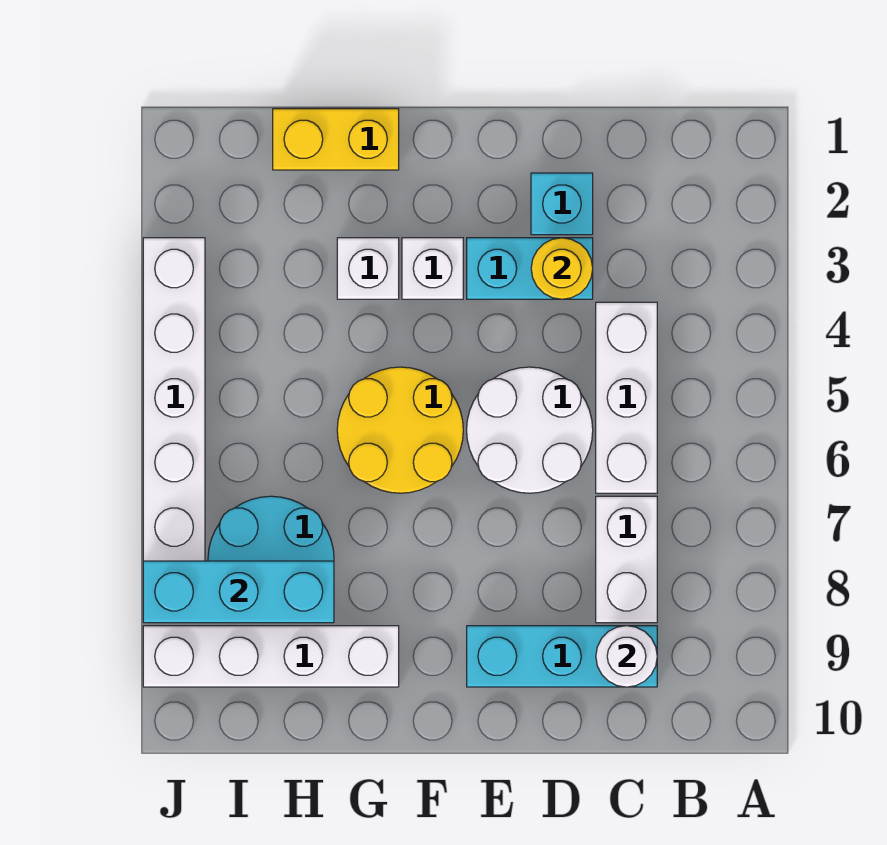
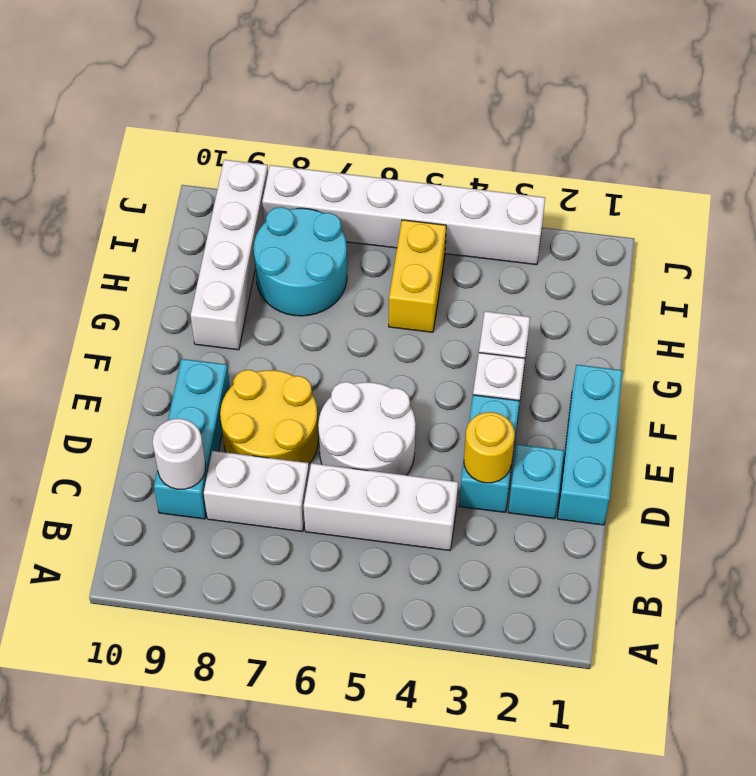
yellow round brick F5:G6 level 1 -> yellow round brick D7:E8 level 1
yellow brick G1:H1 level 1 -> yellow brick H5:I5 level 1
cyan brick H8:J8 level 2 -> cyan brick D1:F1 level 1

